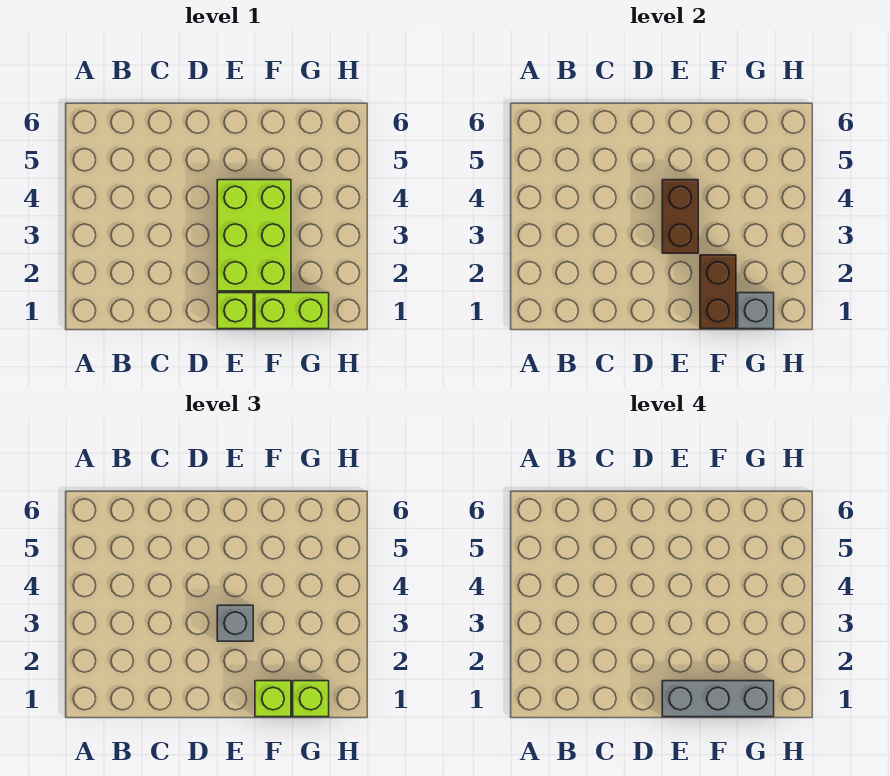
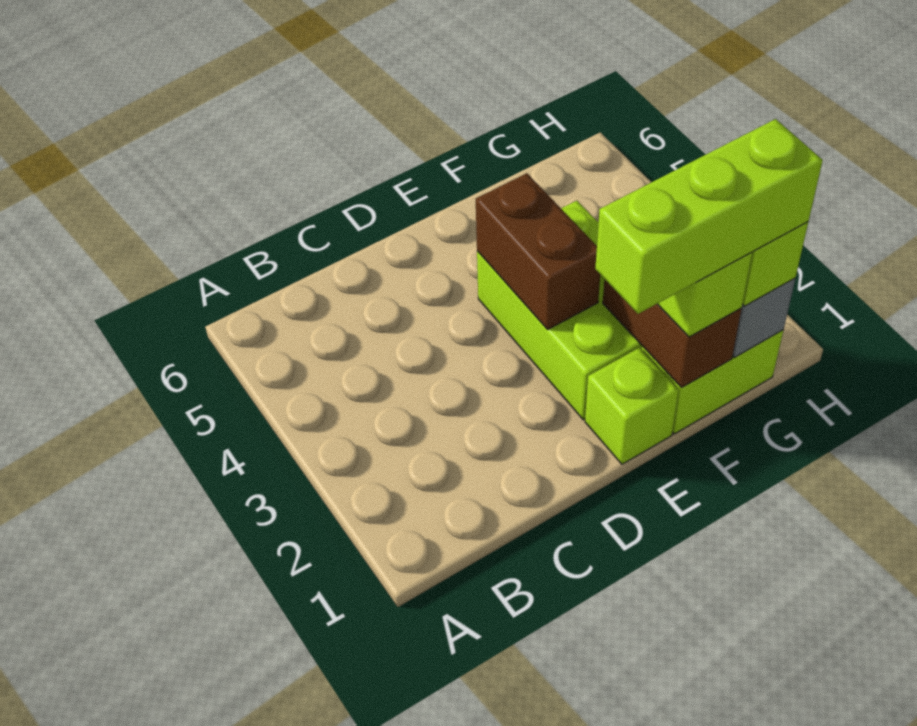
grey brick E1:G1 level 4 -> lime brick E1:G1 level 4
grey brick E3 level 3 -> none

